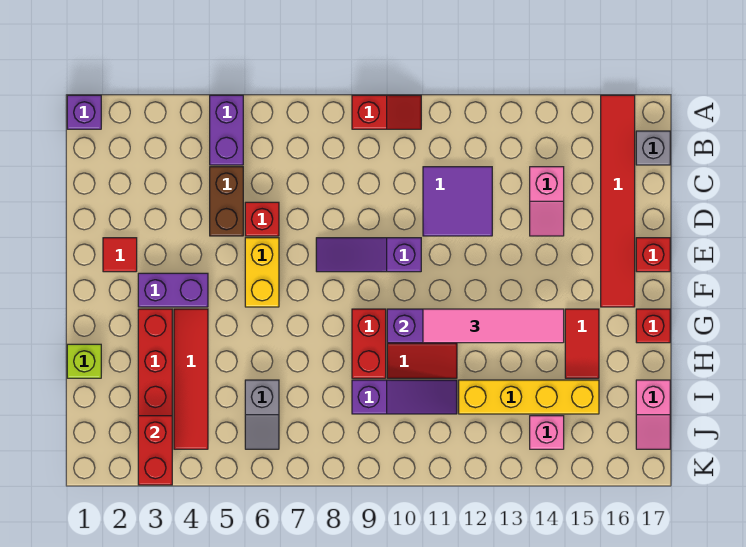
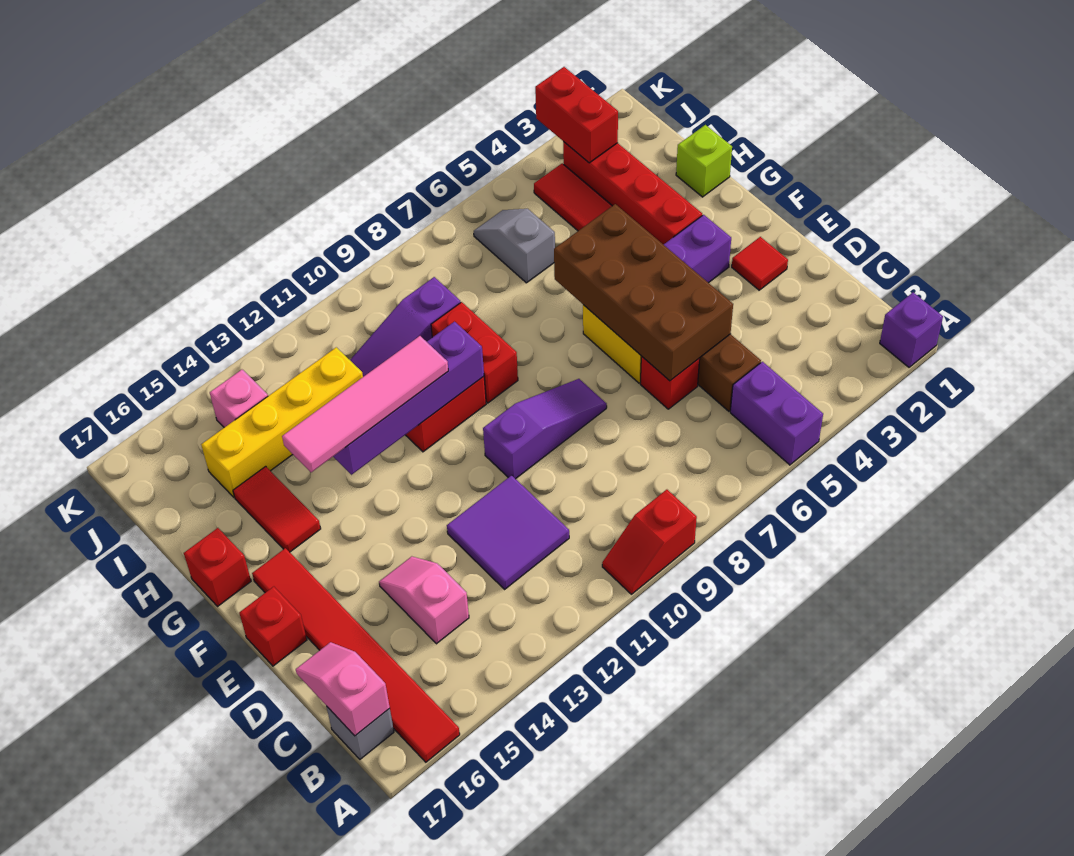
none -> brown brick D5:G6 level 2
pink slope I17:J17 level 1 top I -> pink slope B17:C17 level 2 top B

